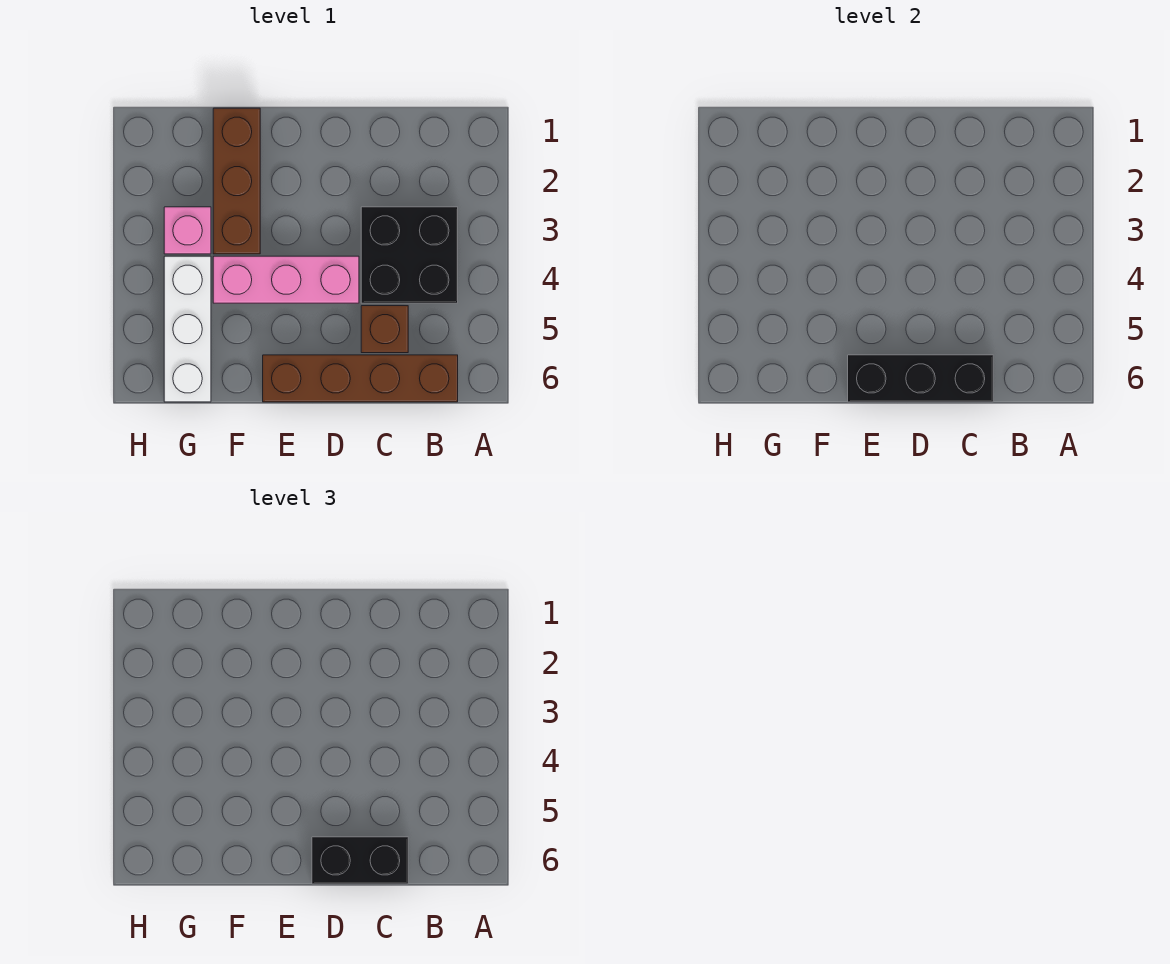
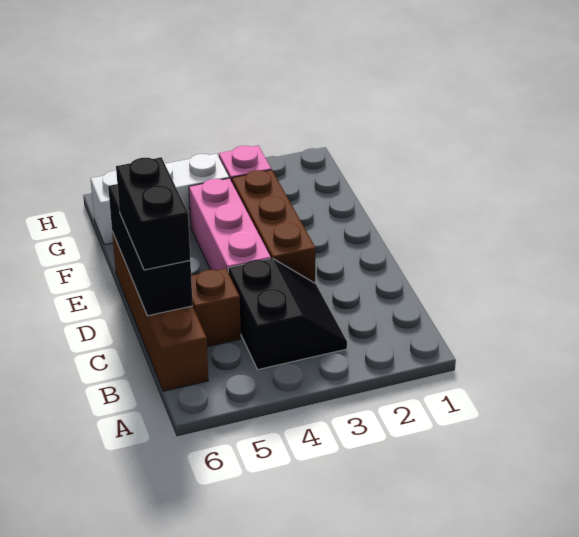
black brick B3:C4 level 1 -> black slope B3:C4 level 1 top 4
brown brick F1:F3 level 1 -> brown brick D3:F3 level 1

